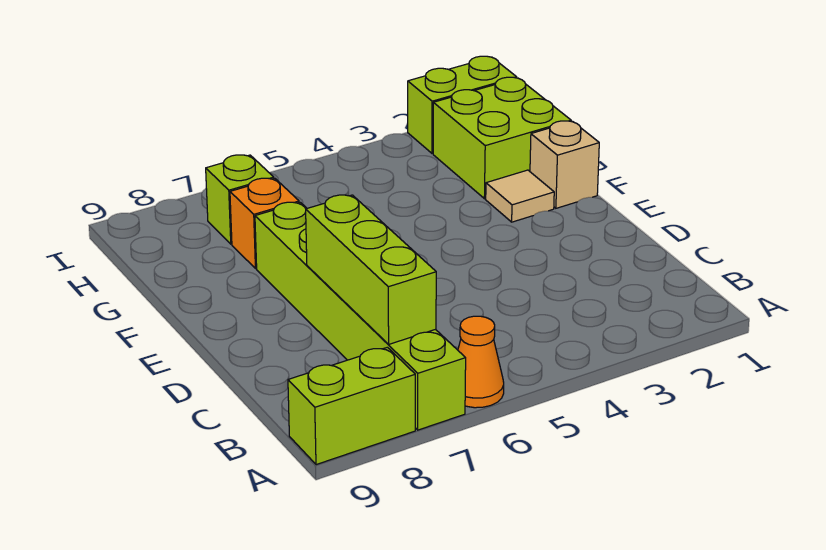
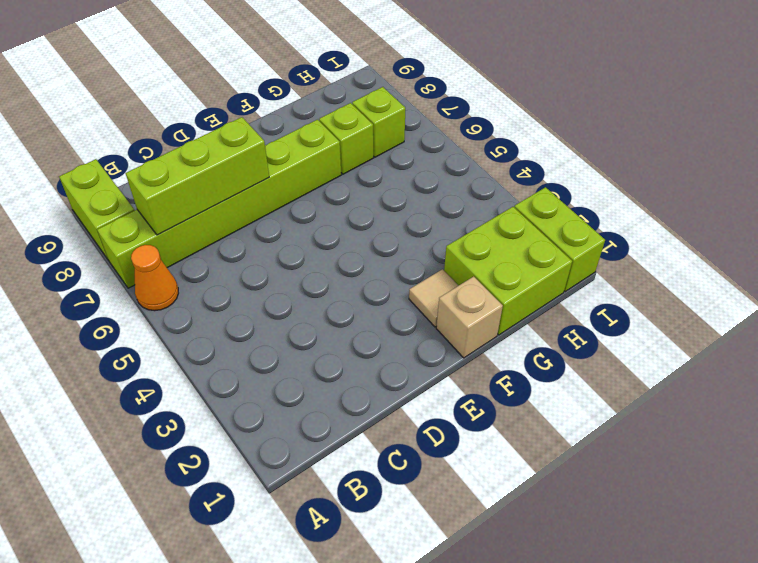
orange brick G7 level 1 -> lime brick G7 level 1

